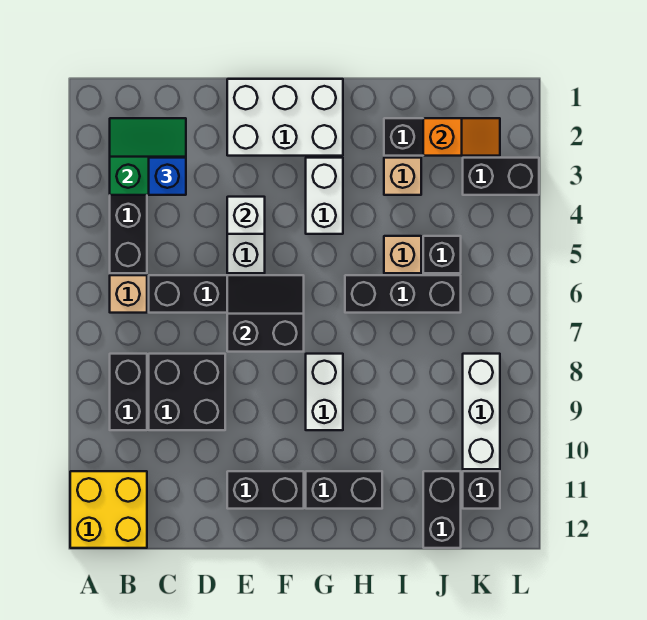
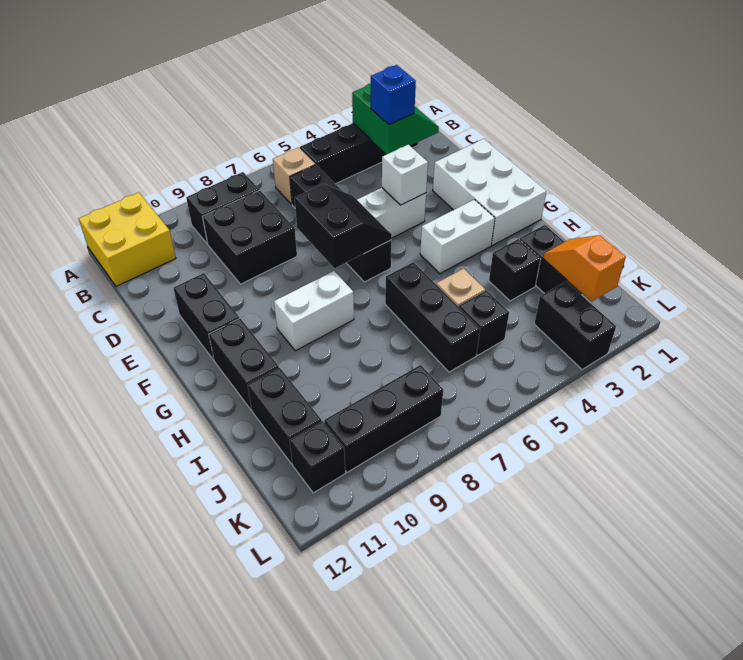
tan brick I3 level 1 -> black brick I3 level 1
orange slope J2:K2 level 2 top J -> orange slope J2:K2 level 2 top K
black brick J11:J12 level 1 -> black brick I11:J11 level 1
white brick K8:K10 level 1 -> black brick K8:K10 level 1

